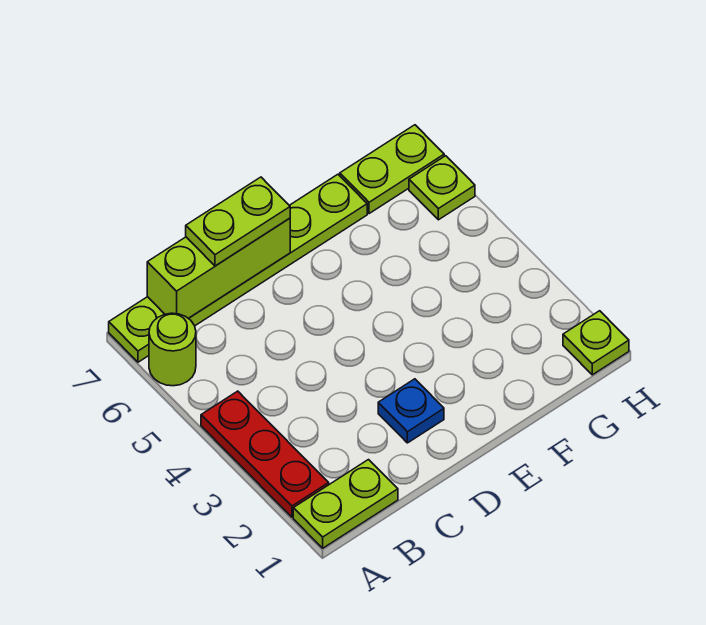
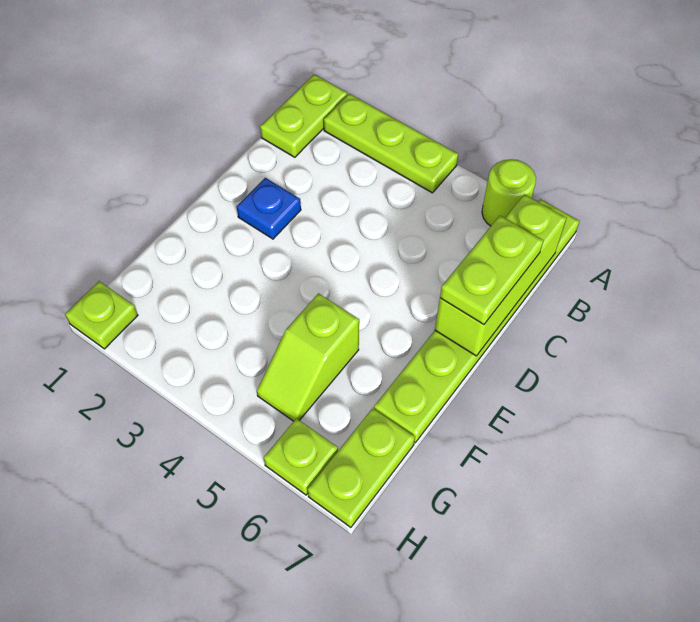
red plate A2:A4 level 1 -> lime plate A2:A4 level 1
none -> lime slope F5:G5 level 1 top F

